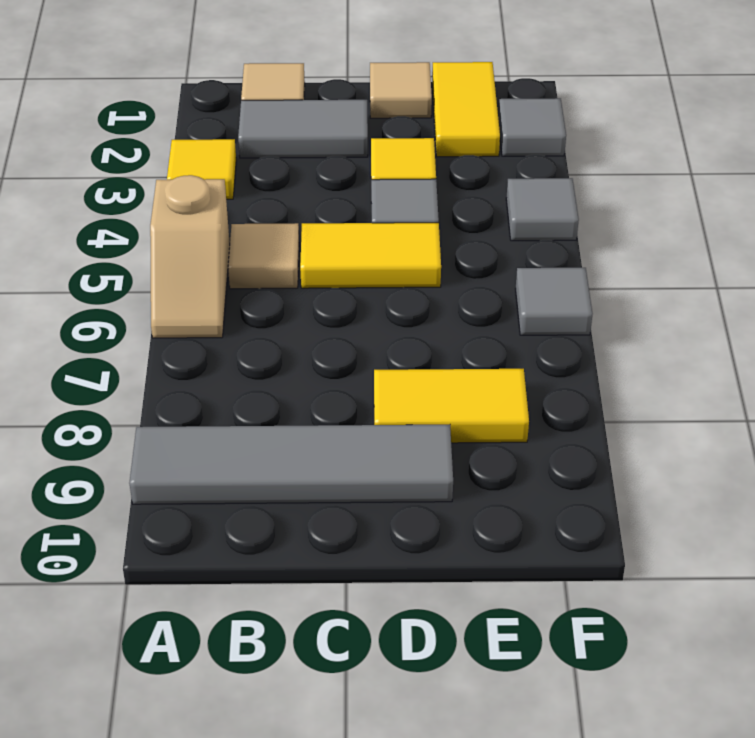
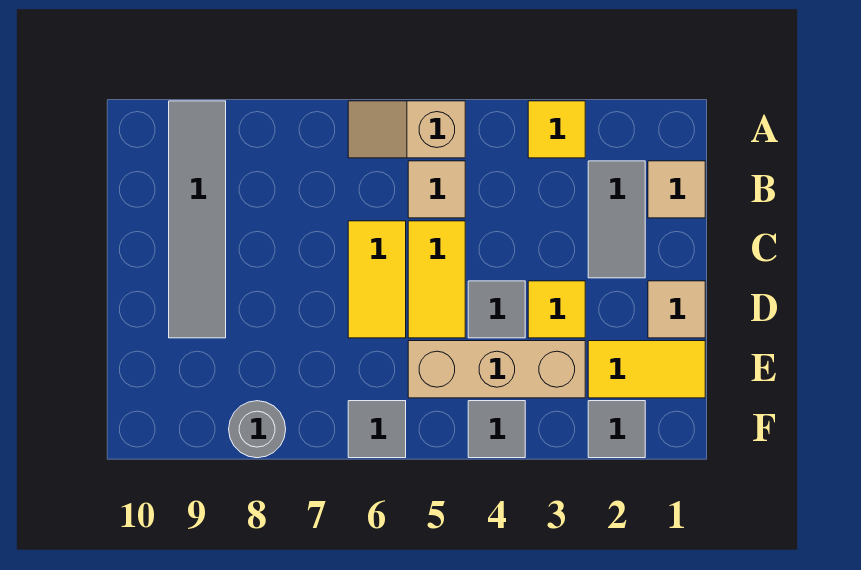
yellow tile D8:E8 level 1 -> yellow tile C6:D6 level 1
none -> tan brick E3:E5 level 1
none -> grey round brick F8 level 1

